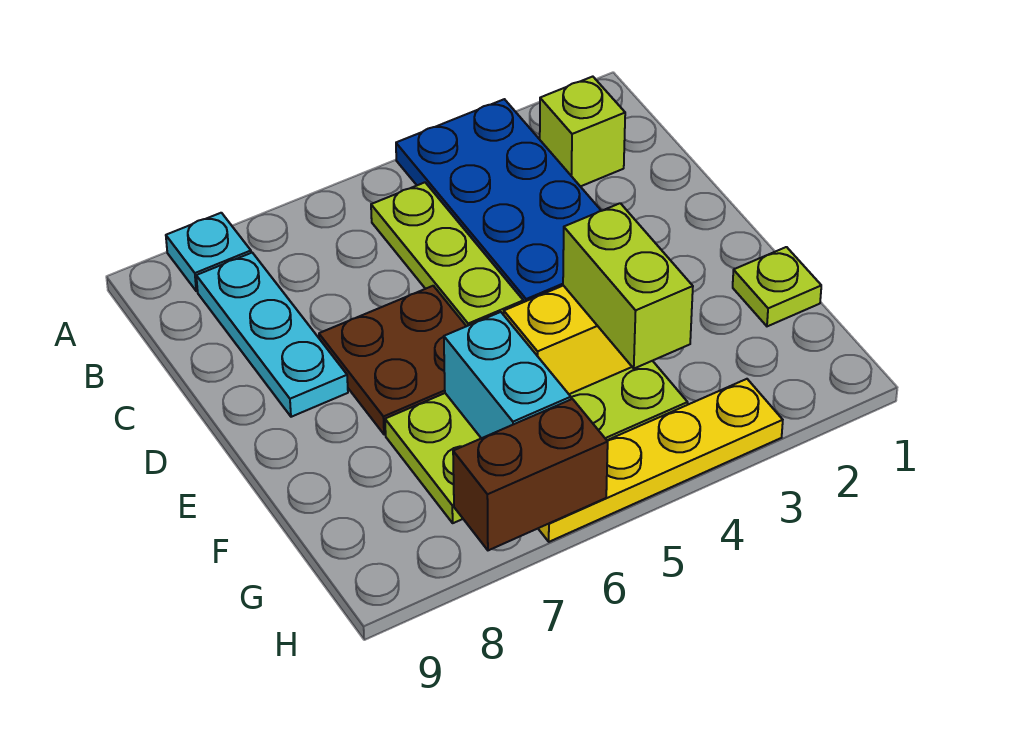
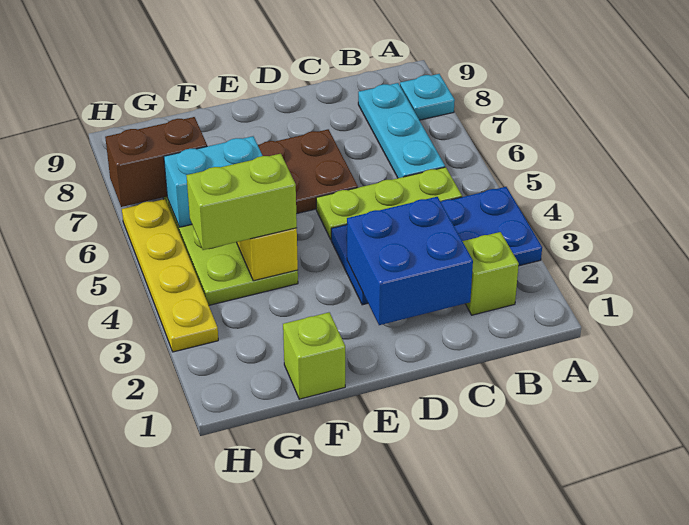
cyan plate B8:D8 level 1 -> cyan plate B6:B8 level 1
none -> blue brick C2:D3 level 2
lime plate F1 level 1 -> lime brick F1 level 1
brown brick H6:H7 level 2 -> brown brick G7:H7 level 2

